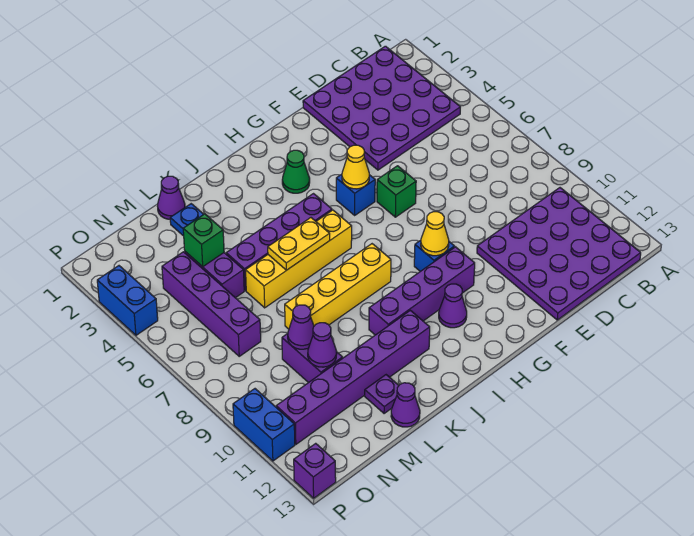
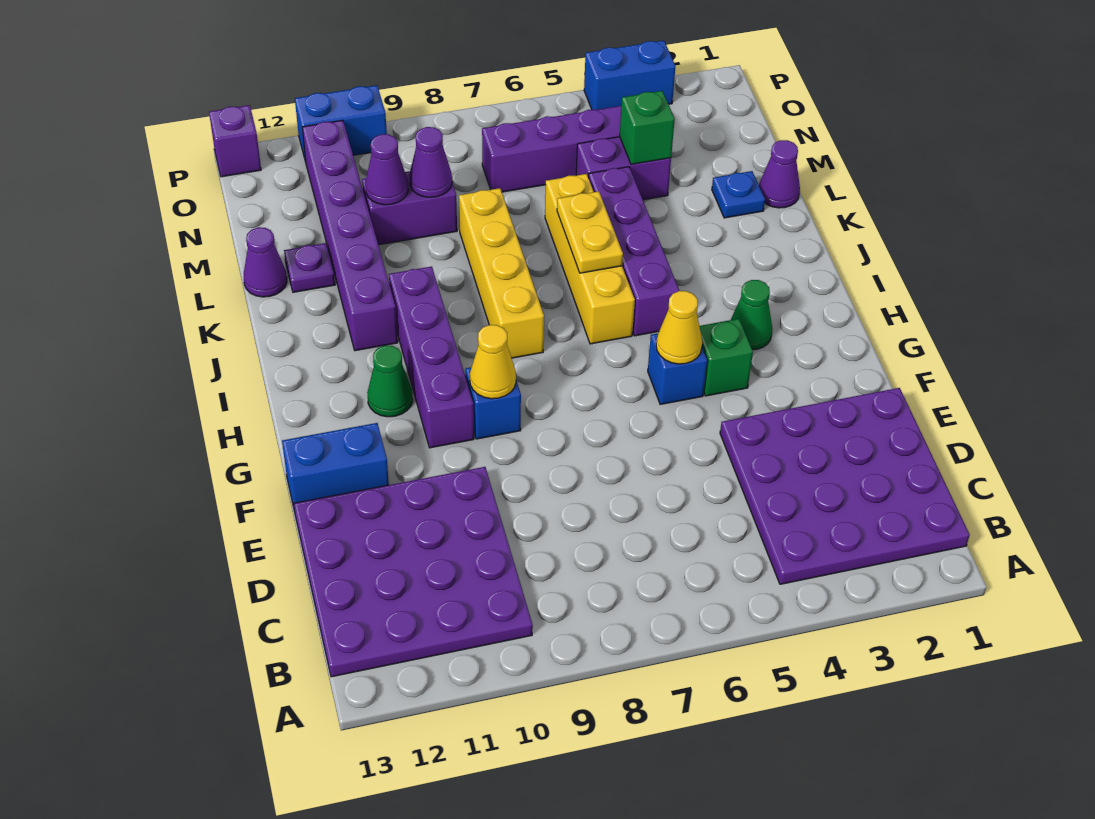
green brick F6 level 1 -> green brick G4 level 1
none -> blue brick F12:F13 level 1
purple cone H11 level 1 -> green cone H11 level 1

